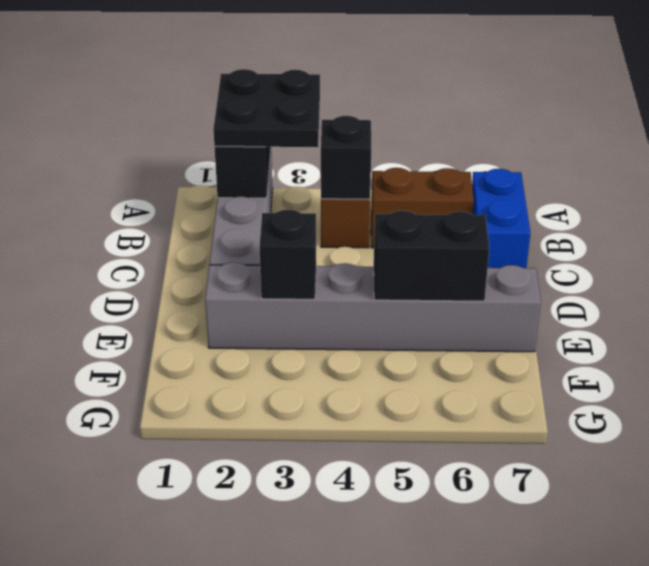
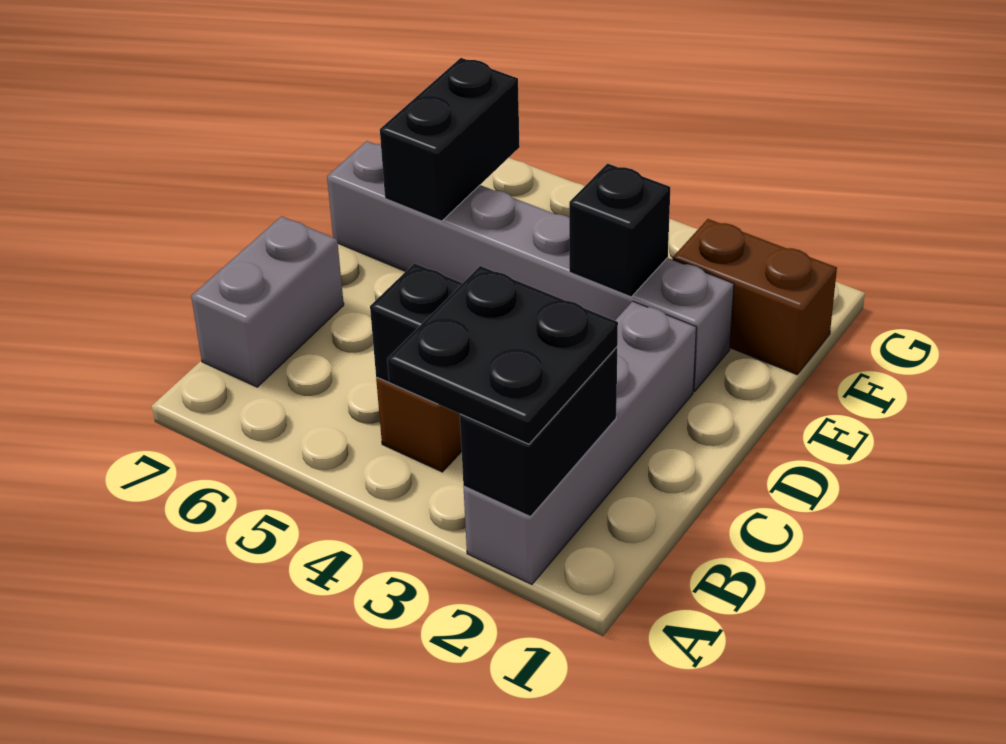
brown brick B5:B6 level 1 -> brown brick F1:F2 level 1
blue brick B7:C7 level 1 -> grey brick B7:C7 level 1
black brick E5:E6 level 2 -> black brick E6:F6 level 2

